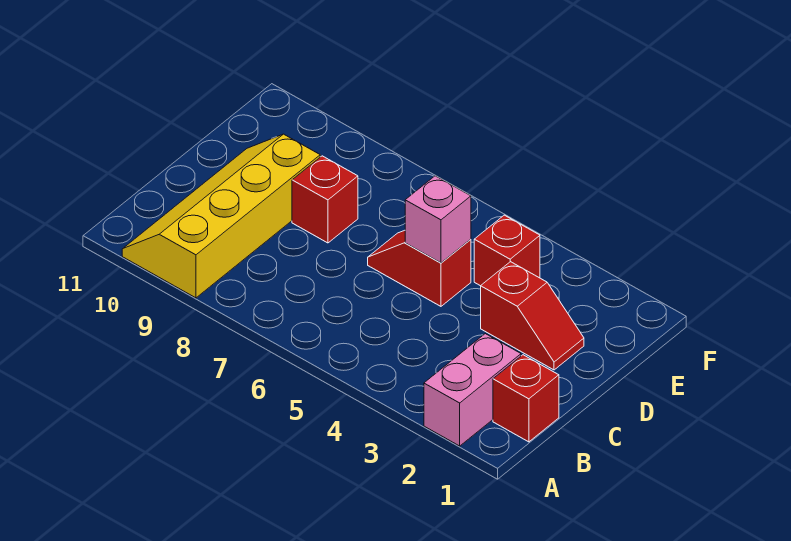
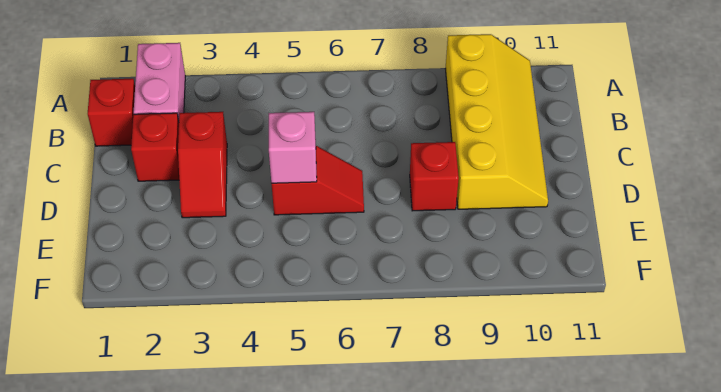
red slope D2:D3 level 1 top 3 -> red slope C3:D3 level 1 top C
red brick E4 level 1 -> red brick C2 level 1

